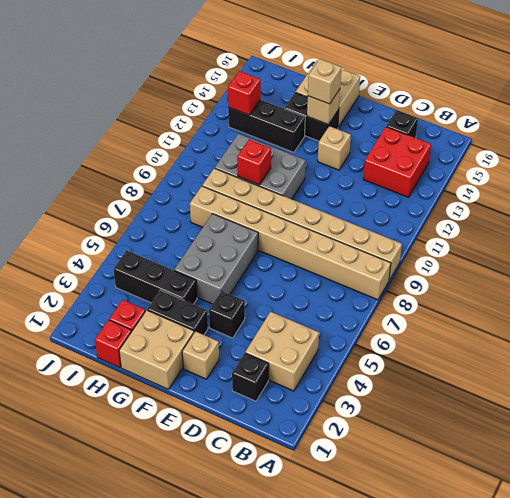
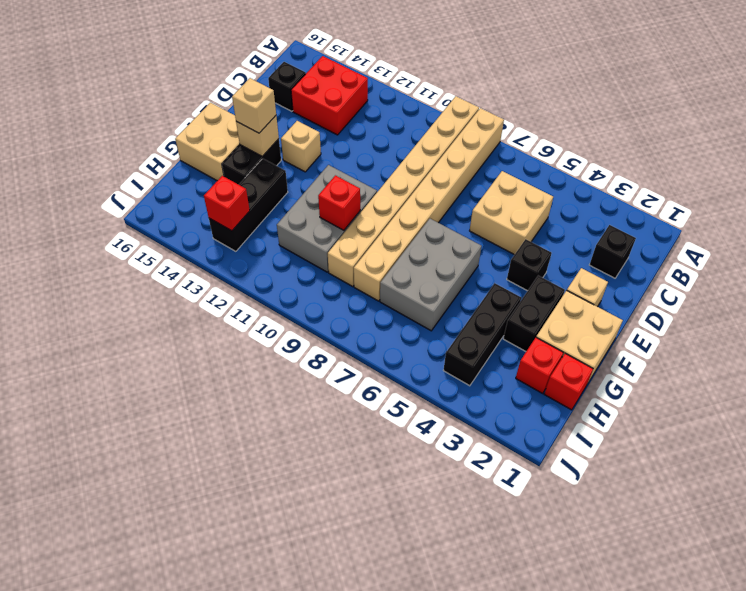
tan brick B3:C4 level 1 -> tan brick C5:D6 level 1
grey brick F5:G7 level 1 -> grey brick F6:H7 level 1

